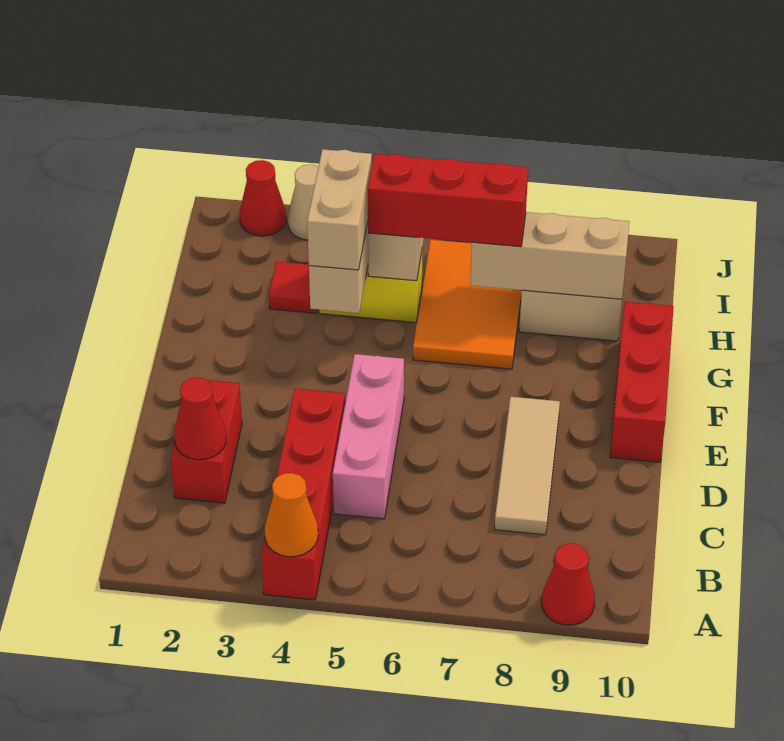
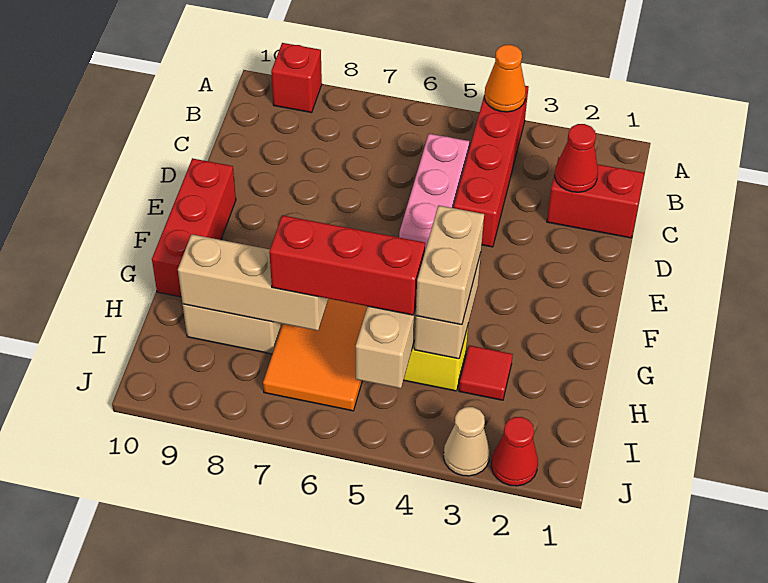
red cone A9 level 1 -> red brick A9 level 1
red brick C2:D2 level 1 -> red brick C1:C2 level 1
tan tile C8:E8 level 1 -> none

